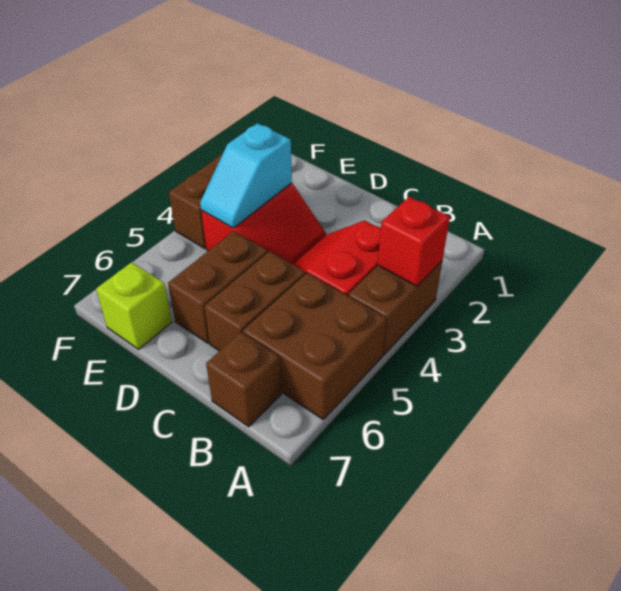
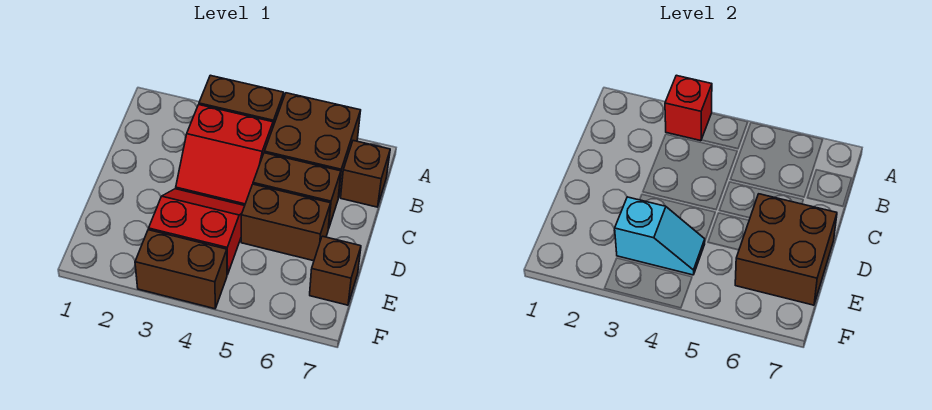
none -> brown brick D6:E7 level 2
lime brick E7 level 1 -> brown brick E7 level 1

